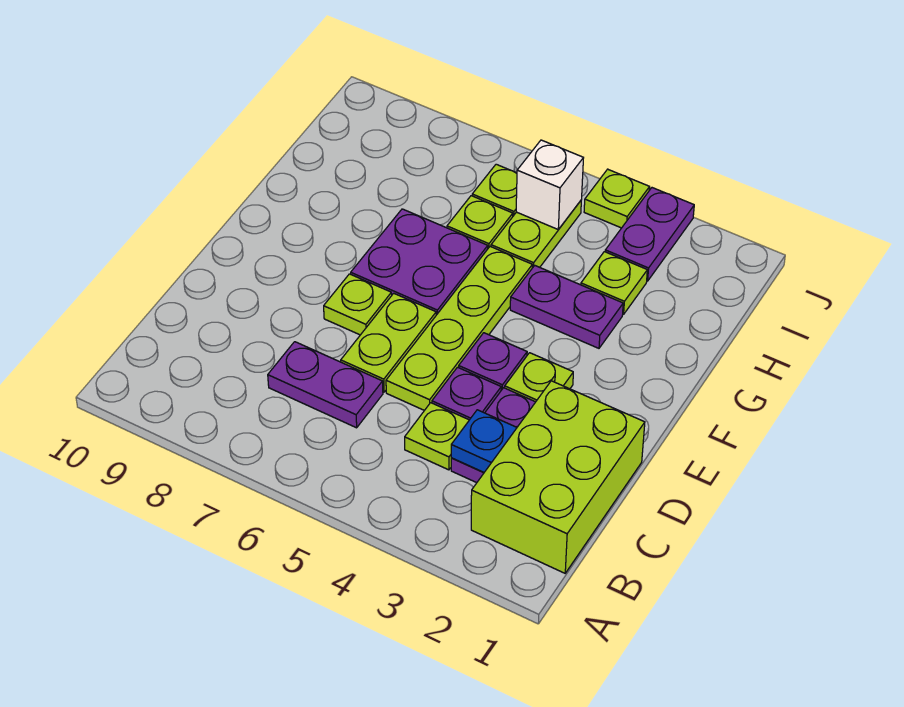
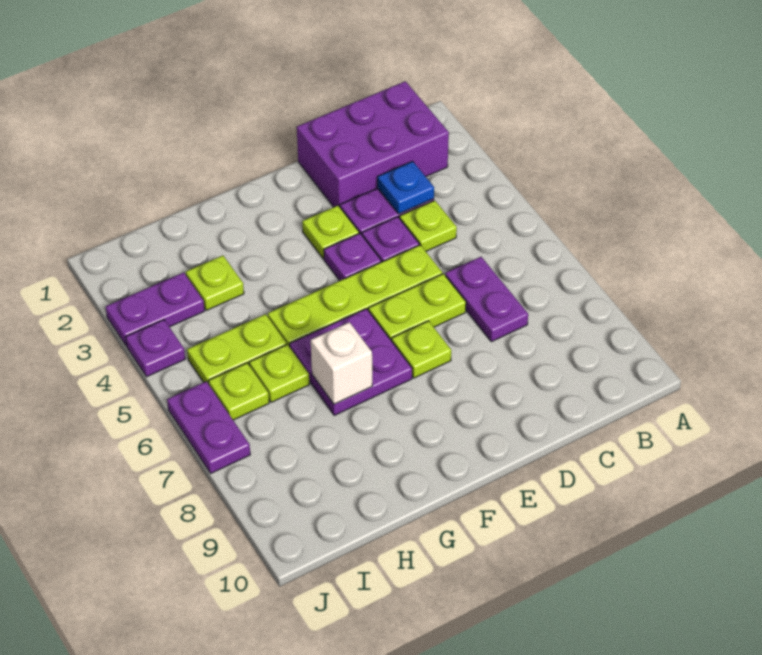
lime brick B1:D2 level 1 -> purple brick B1:D2 level 1
purple plate G3:G4 level 1 -> purple plate J6:J7 level 1
white brick I5 level 2 -> white brick G7 level 2
lime plate J4 level 1 -> purple plate J4 level 1

